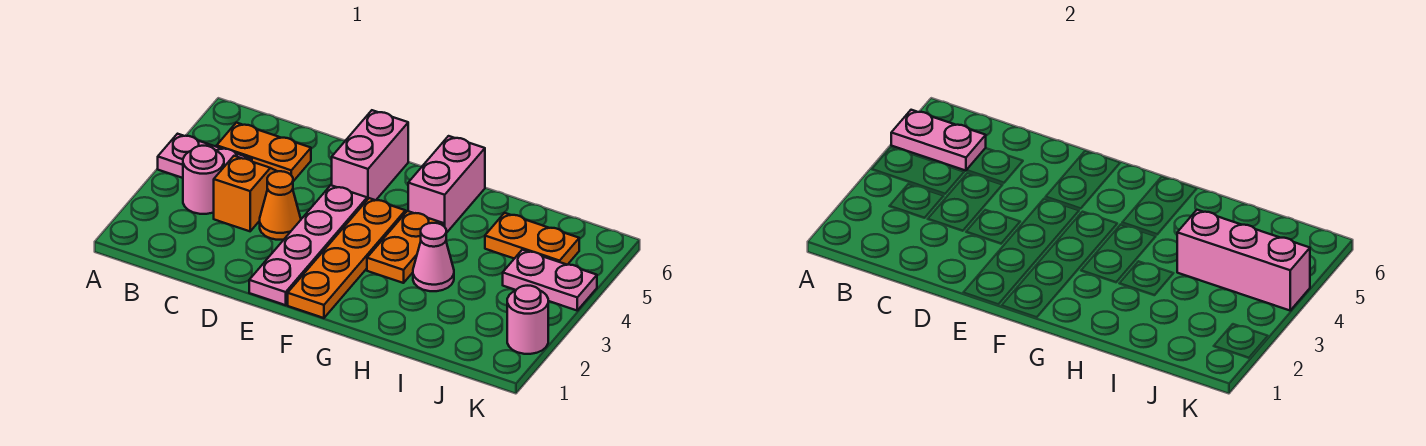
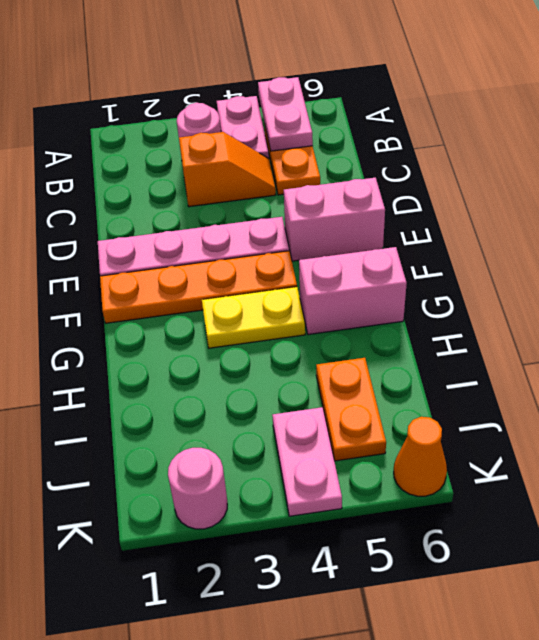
orange cone D3 level 1 -> orange cone K6 level 1
orange plate G3:G4 level 1 -> yellow plate G3:G4 level 1
pink cone H3 level 1 -> none
pink brick I4:K4 level 2 -> none

